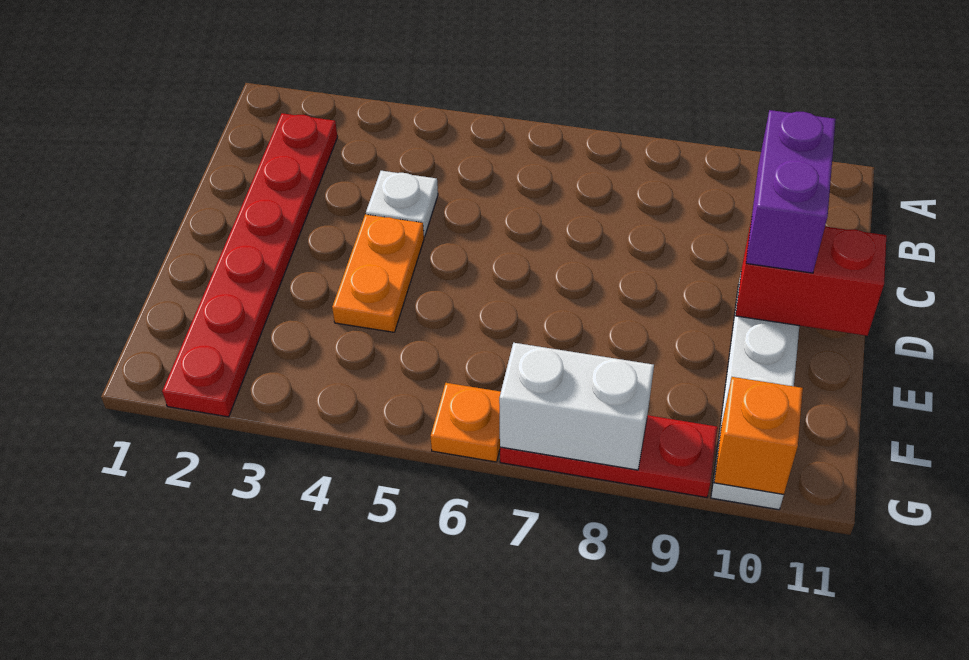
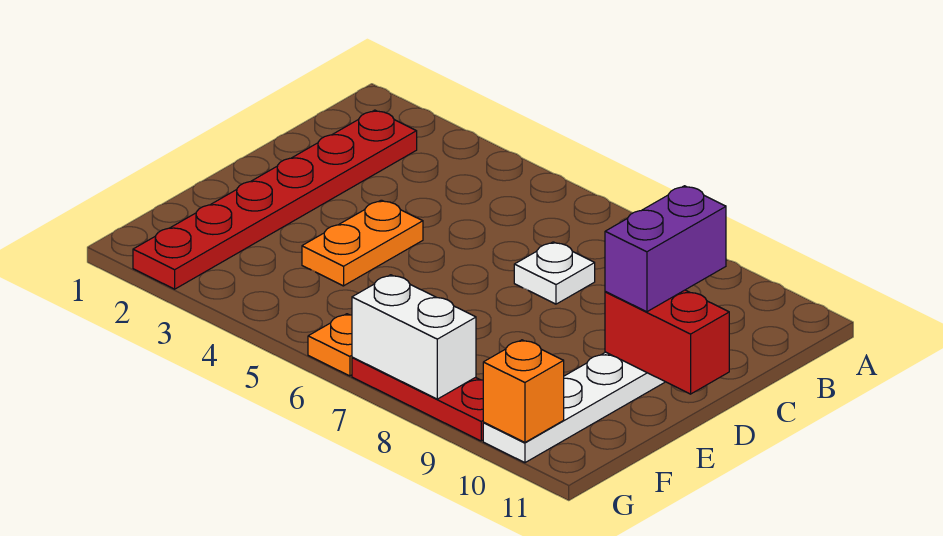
white plate C4 level 1 -> white plate C7 level 1

